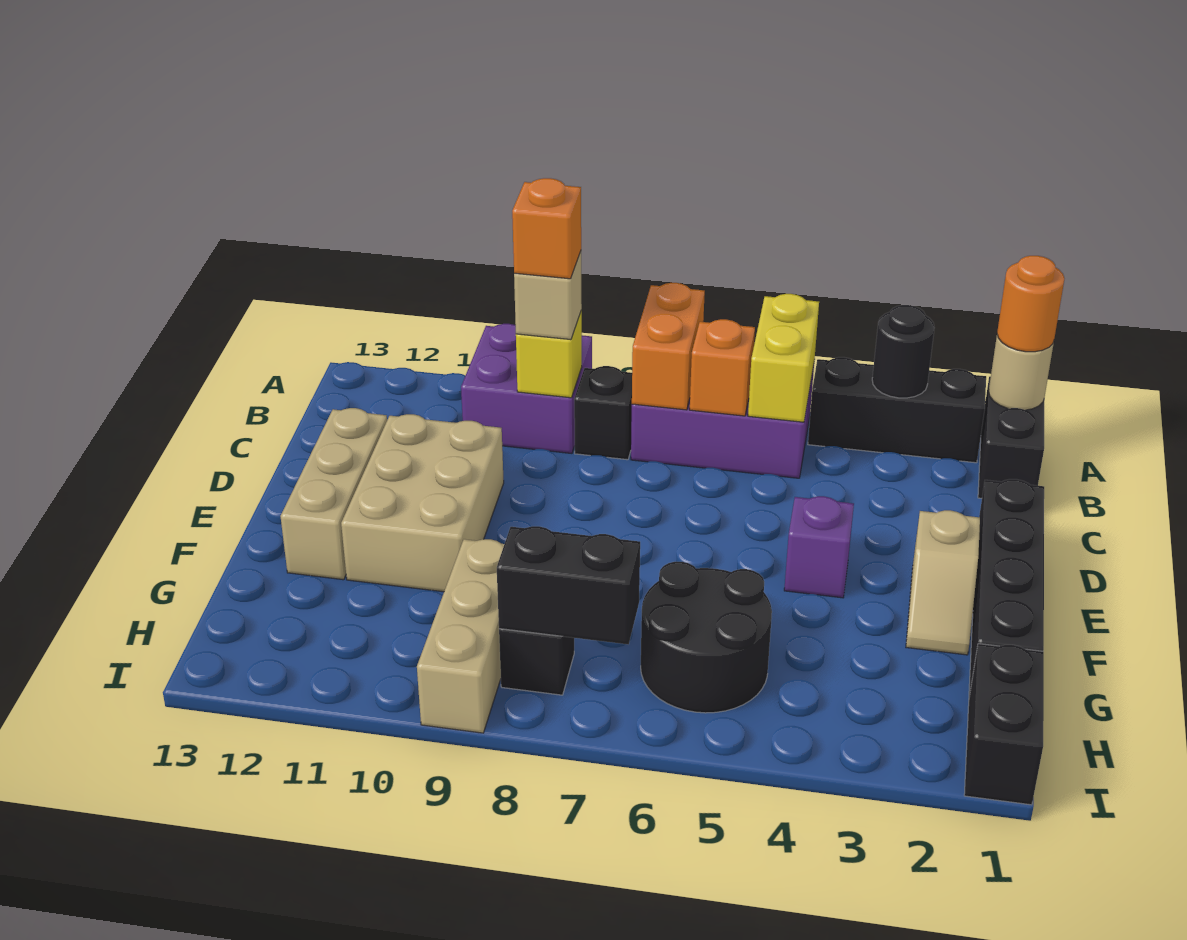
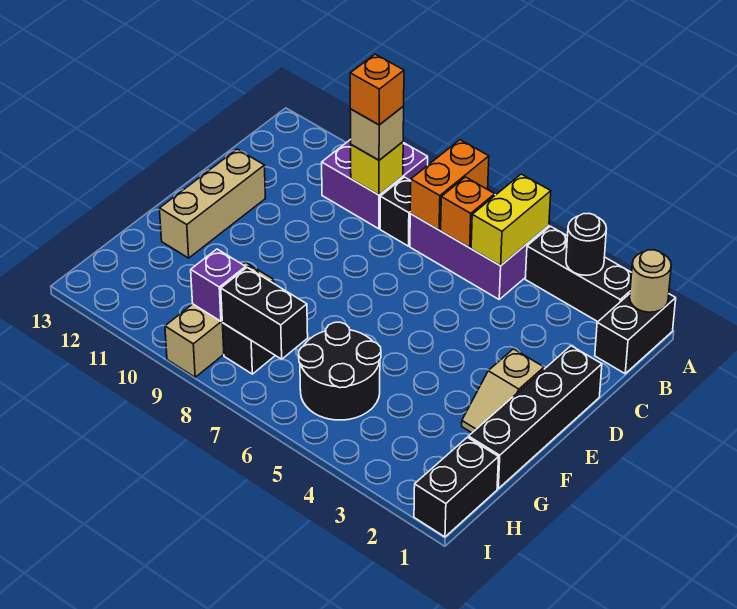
orange round brick A1 level 3 -> none
tan brick D10:F11 level 1 -> none
purple brick E4 level 1 -> purple brick H9 level 2

